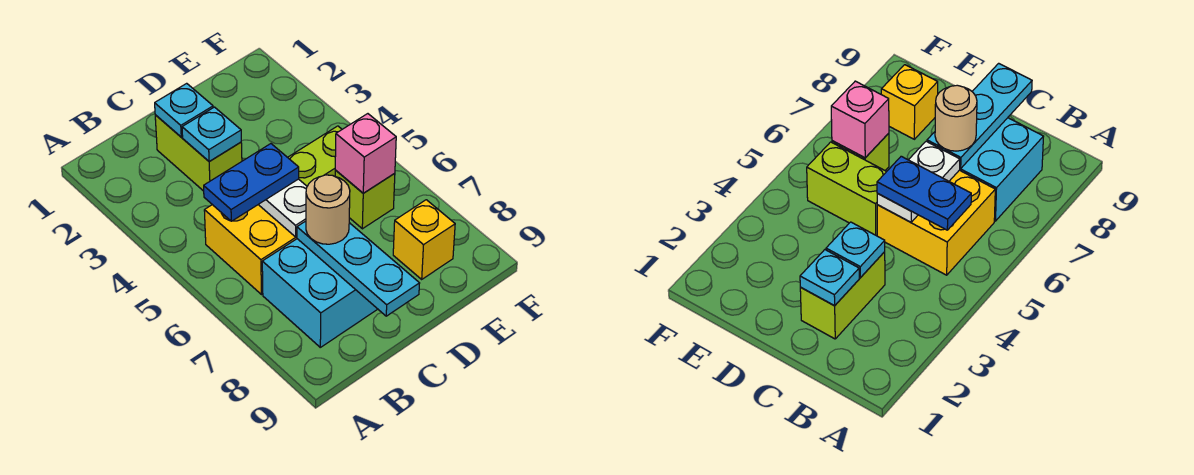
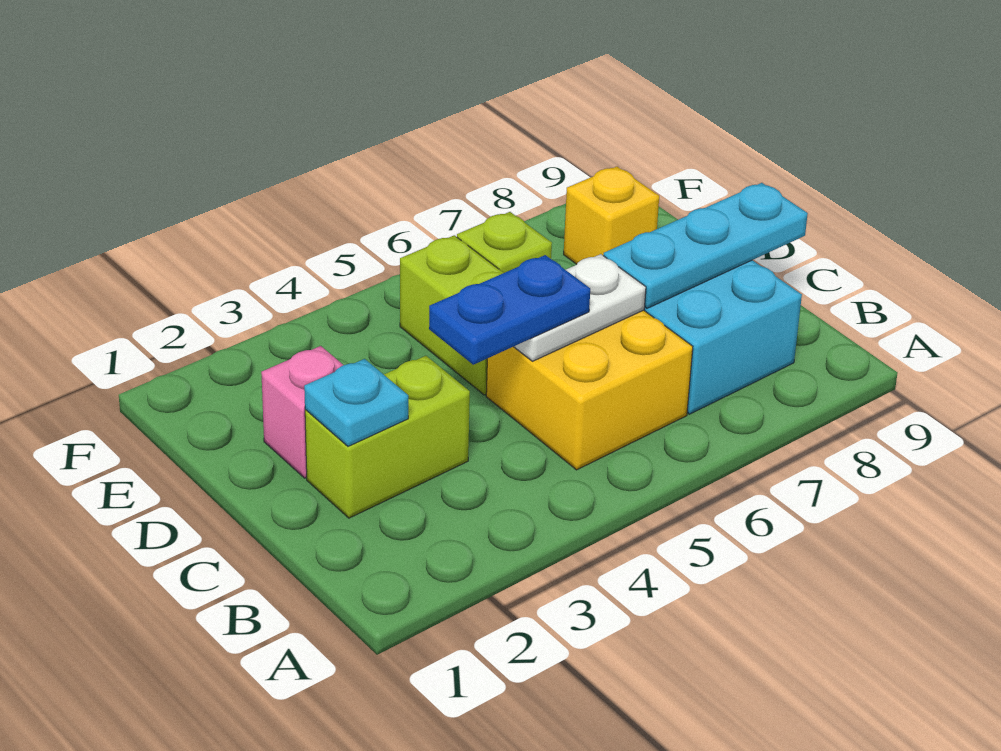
blue plate B5:C5 level 3 -> blue plate C4:C5 level 3
cyan plate C3 level 2 -> none
tan round brick C7 level 3 -> none
pink brick E6 level 2 -> pink brick D2 level 1

